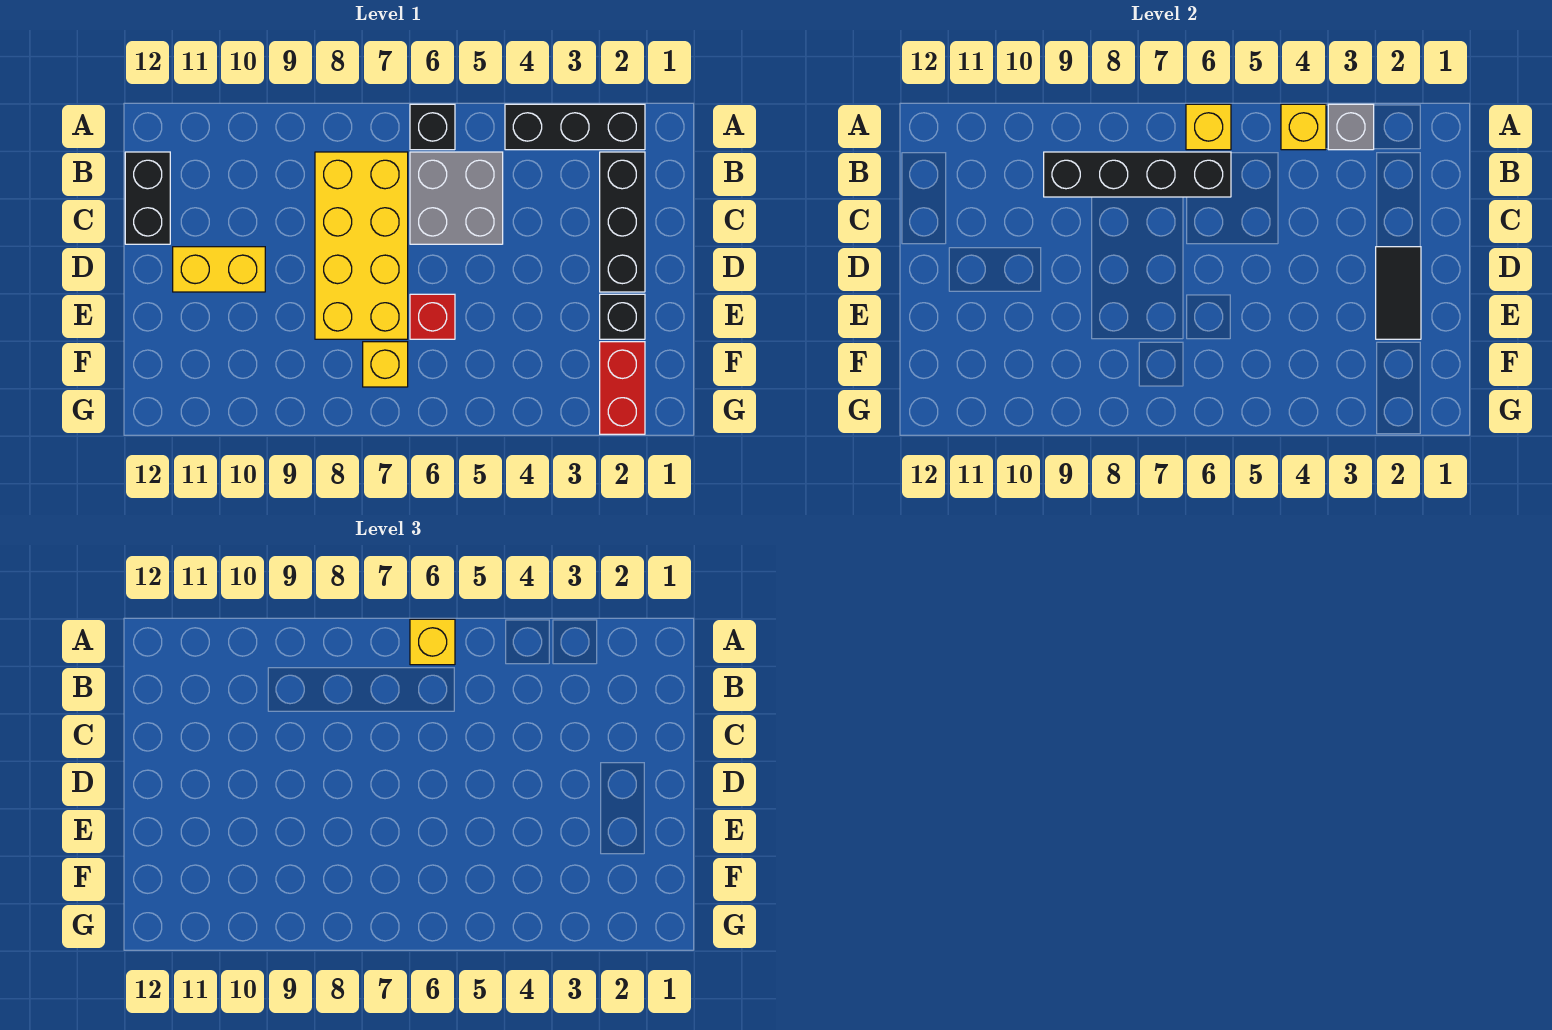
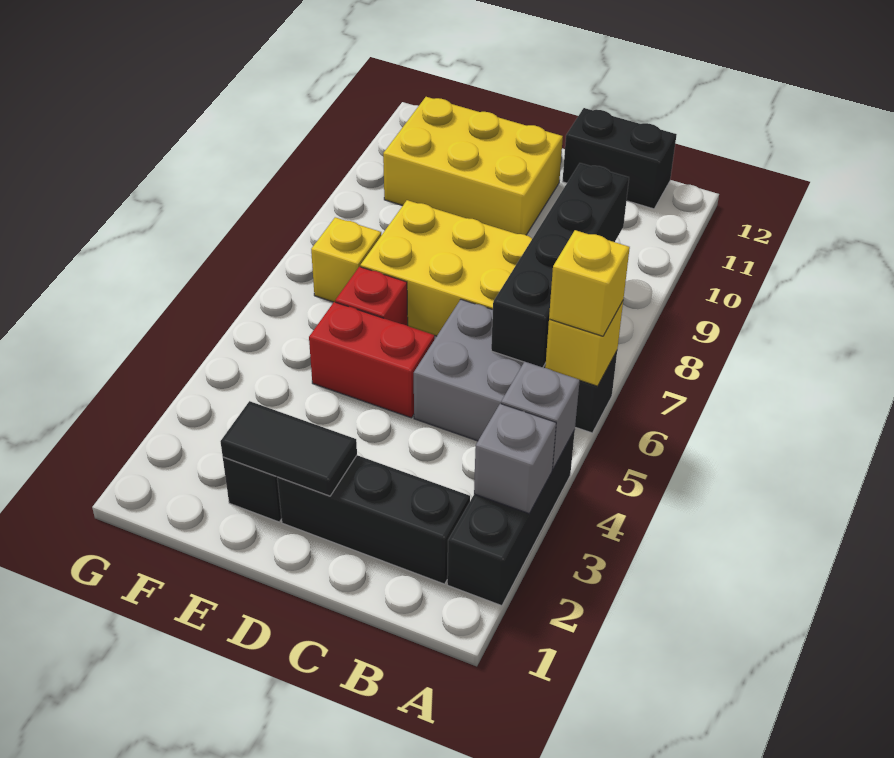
yellow brick A4 level 2 -> grey brick A4 level 2
yellow brick D10:D11 level 1 -> yellow brick D10:F11 level 1
red brick F2:G2 level 1 -> red brick D5:E5 level 1

